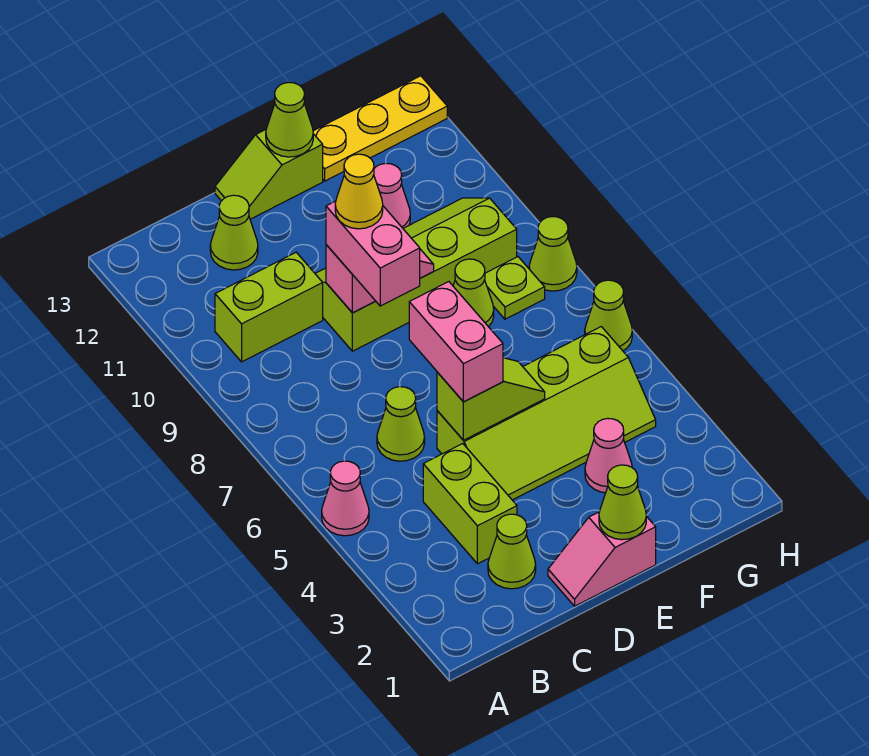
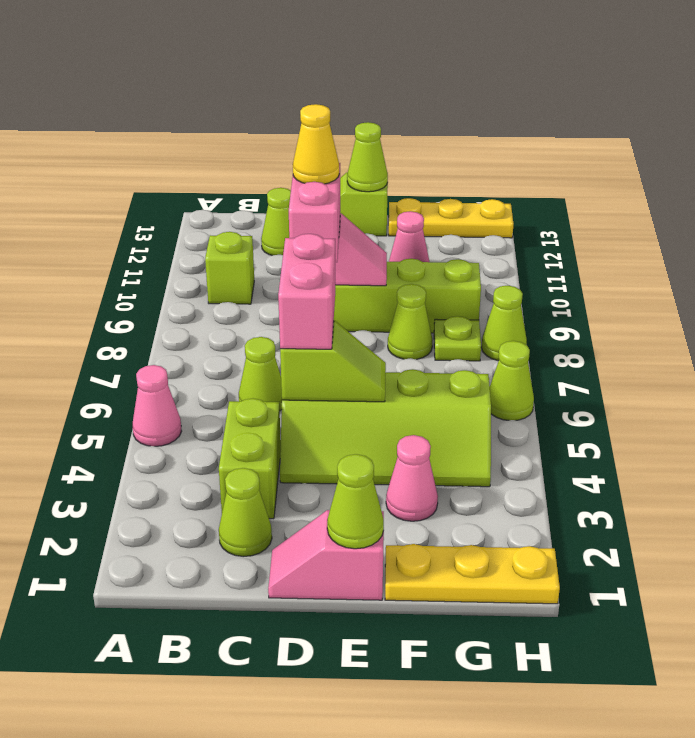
lime brick B10:C10 level 1 -> lime brick B10 level 1
none -> yellow plate F1:H1 level 1

